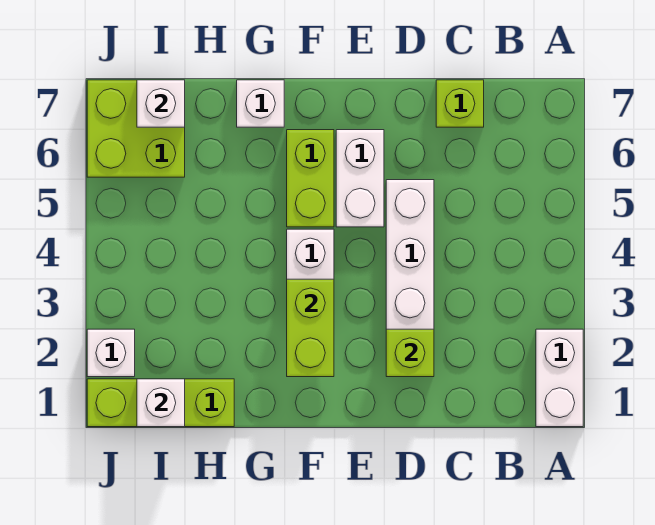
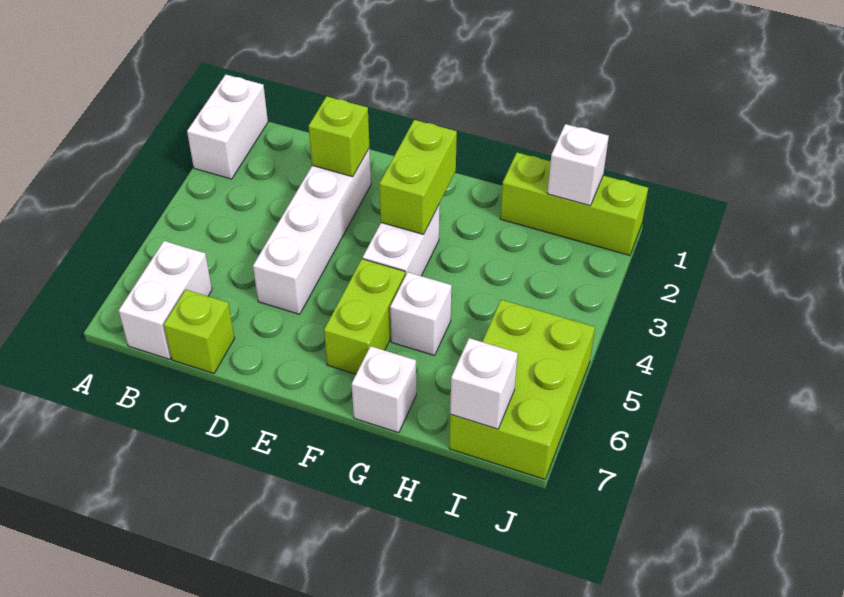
white brick E5:E6 level 1 -> white brick B6:B7 level 1
lime brick I6:J7 level 1 -> lime brick I5:J7 level 1
white brick J2 level 1 -> white brick G5 level 1

